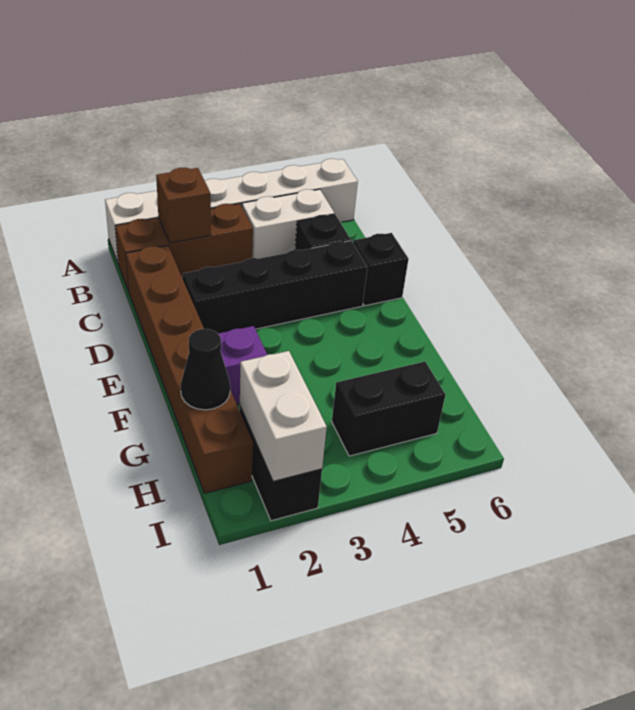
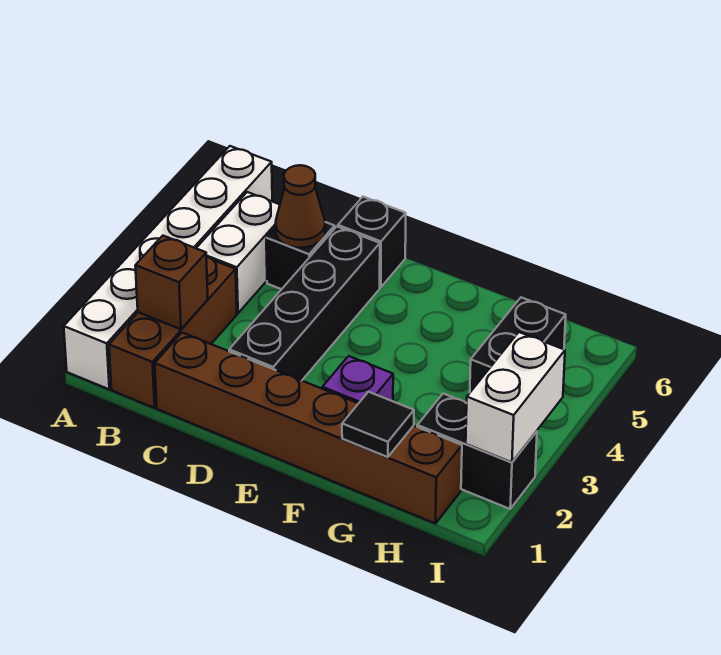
none -> brown cone C5 level 2
black cone G1 level 2 -> black tile G1 level 2
white brick H2:I2 level 2 -> white brick I2:I3 level 2

